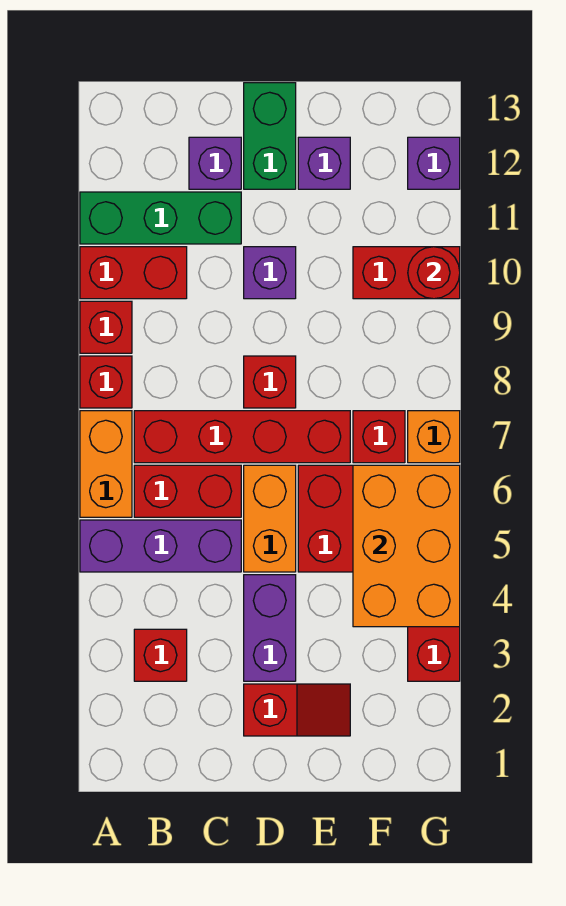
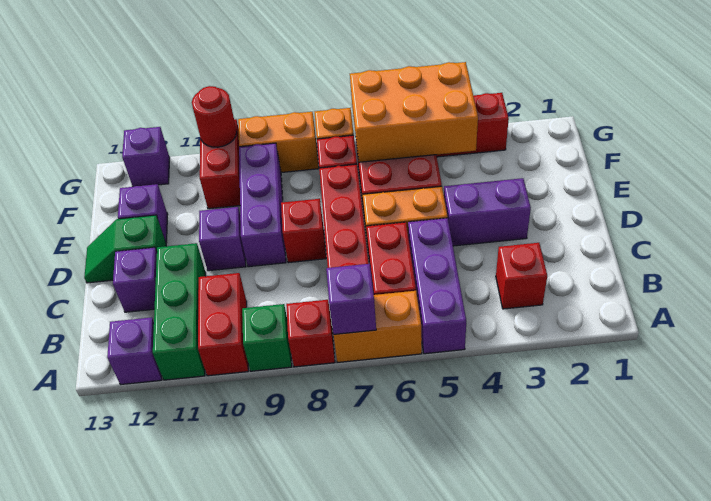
none -> purple brick A7 level 2
red brick A9 level 1 -> green brick A9 level 1
none -> purple brick A12 level 1
red slope D2:E2 level 1 top D -> none
none -> purple brick D9:F9 level 1
green brick D12:D13 level 1 -> green slope D12:D13 level 1 top 12
none -> orange brick G8:G9 level 1

